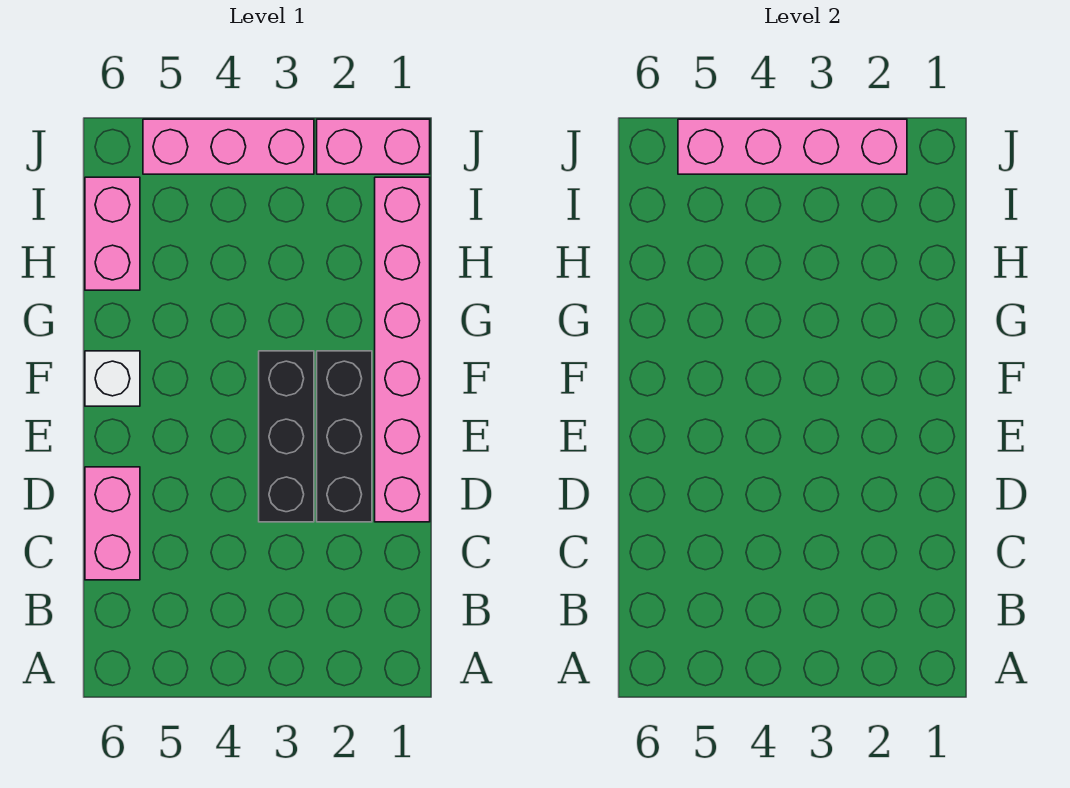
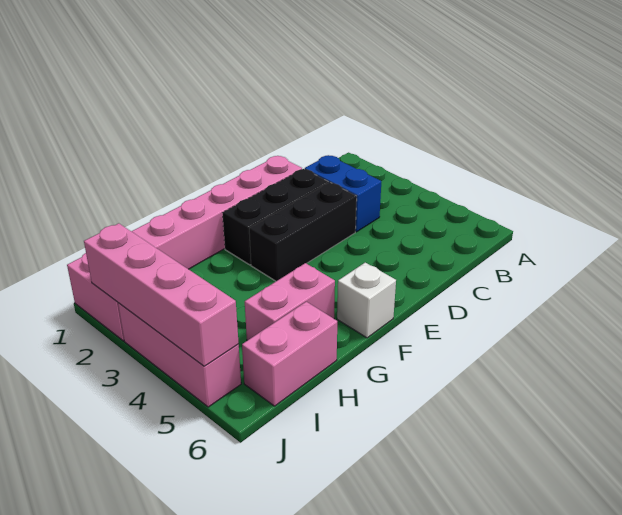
none -> blue brick C2:C3 level 1
pink brick C6:D6 level 1 -> pink brick G5:H5 level 1

